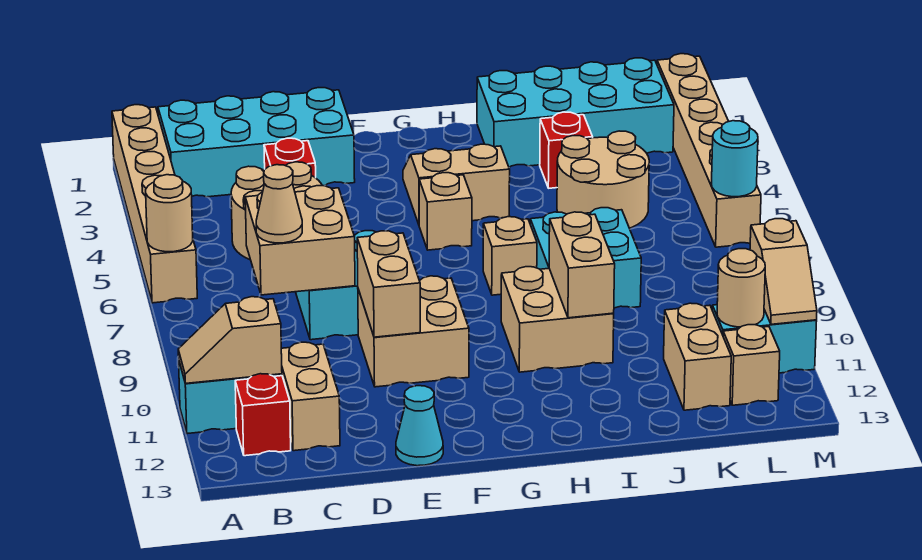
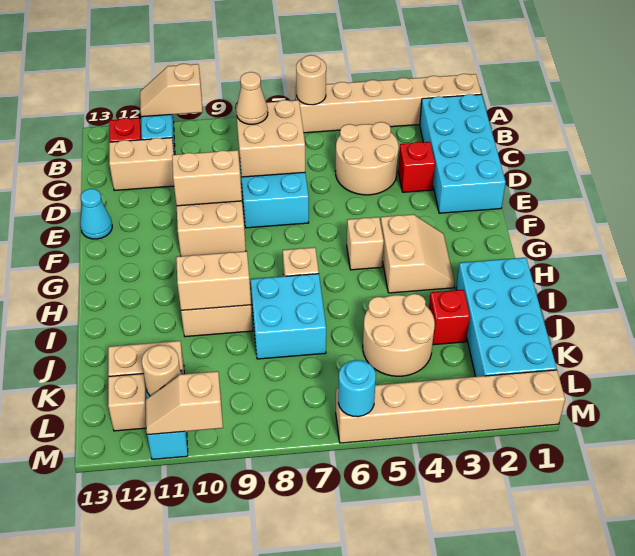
tan slope A11:B11 level 2 top B -> tan slope A10:A11 level 2 top 10

